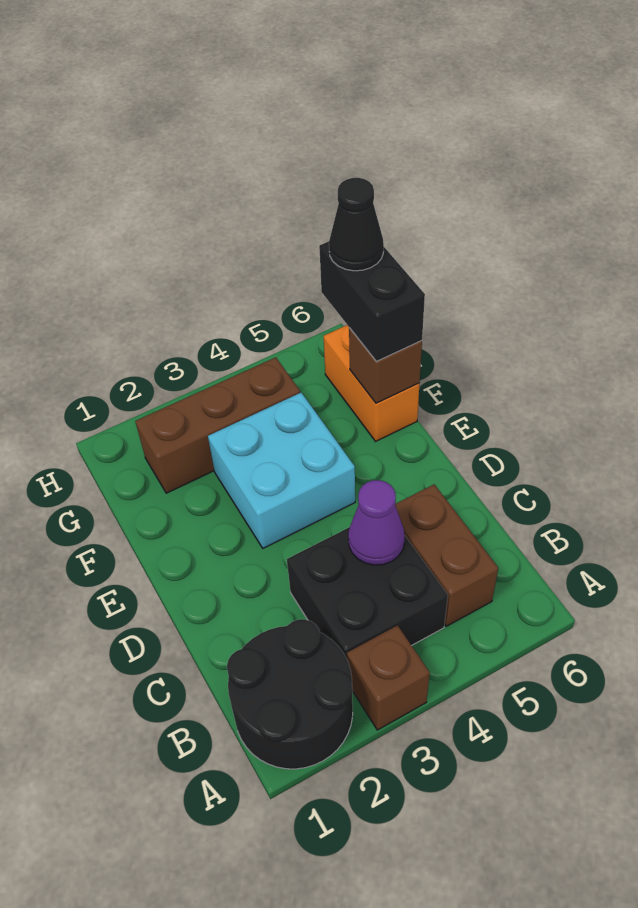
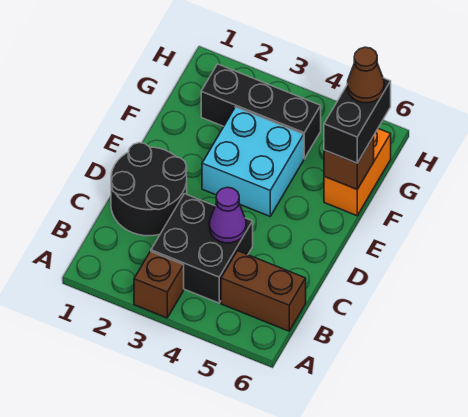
black round brick A1:B2 level 1 -> black round brick C1:D2 level 1
brown brick B5:C5 level 1 -> brown brick B5:B6 level 1
brown brick G2:G4 level 1 -> black brick G2:G4 level 1
black cone G6 level 4 -> brown cone G6 level 4

